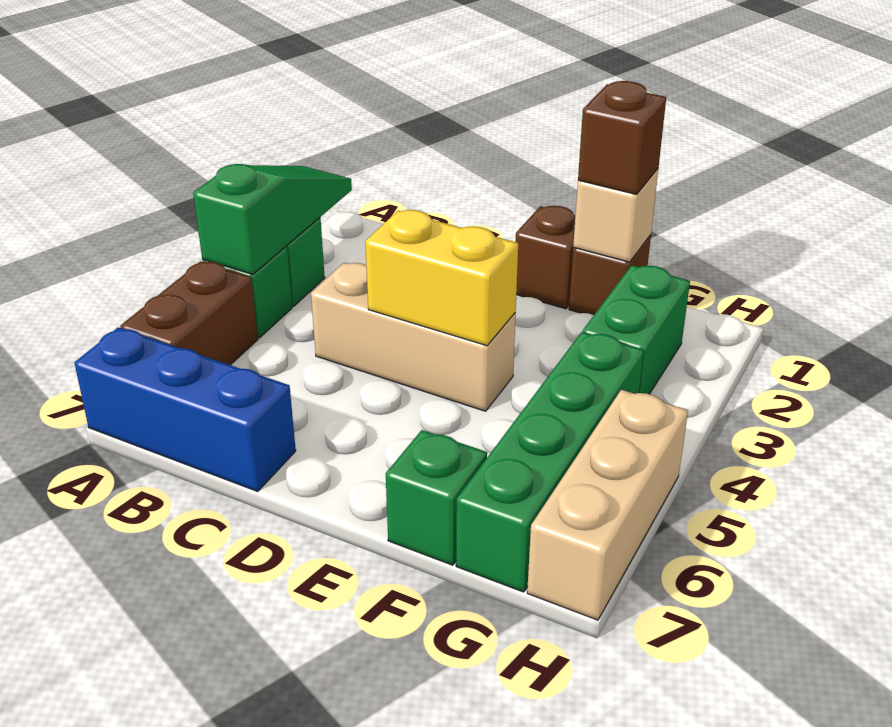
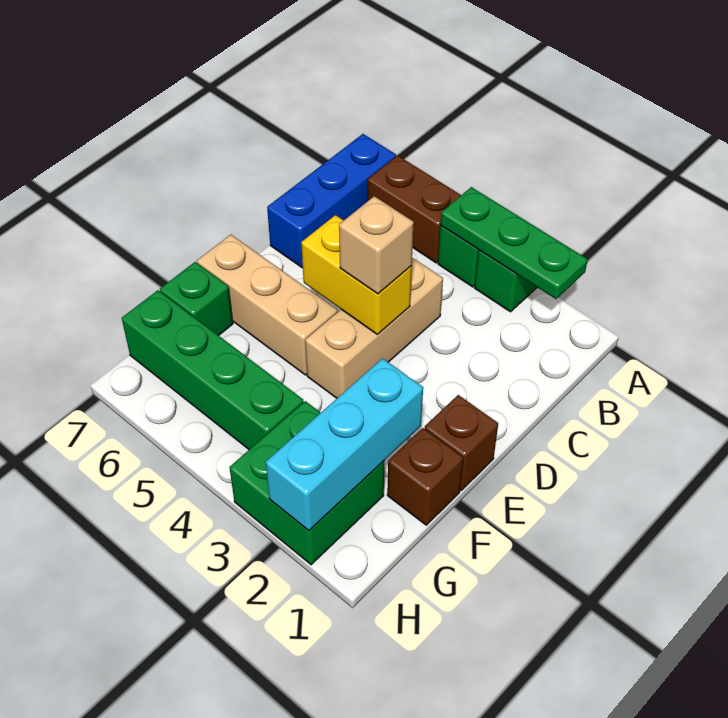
green slope A2:A4 level 2 top 4 -> green plate A2:A4 level 2
yellow brick D4:E4 level 2 -> yellow brick D4:D5 level 2
tan brick F1 level 2 -> tan brick D4 level 3
brown brick F1 level 3 -> none
none -> cyan brick F2:H2 level 2
green brick G2:G3 level 1 -> green brick G2:H3 level 1
tan brick H5:H7 level 1 -> tan brick E5:E7 level 1

